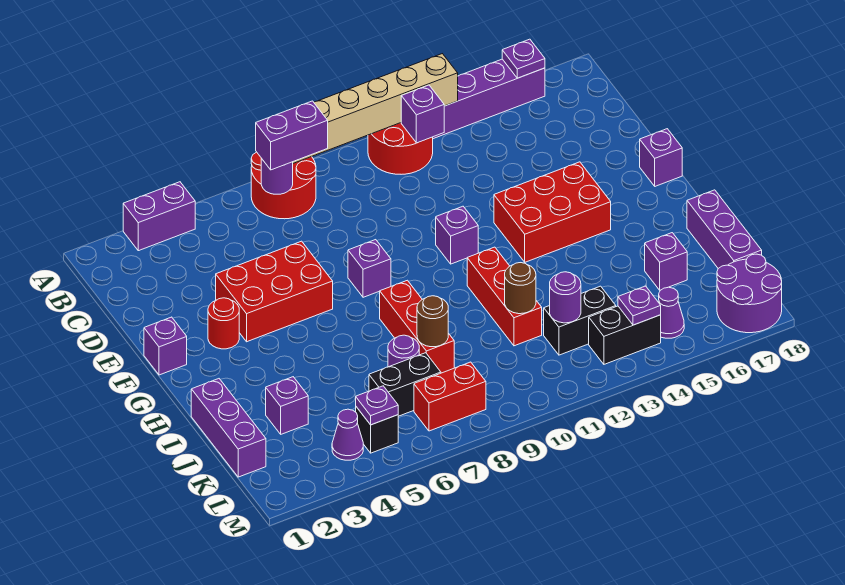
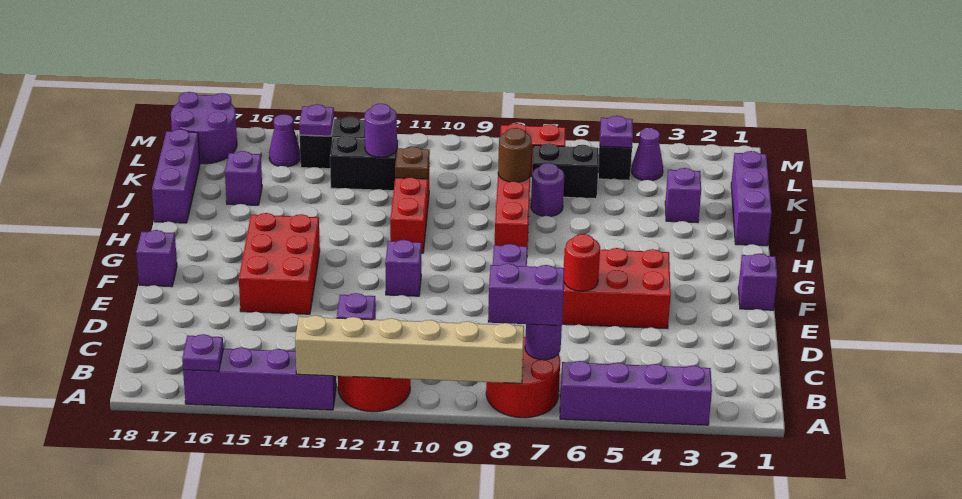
purple brick A3:A4 level 1 -> purple brick A3:A6 level 1
red round brick F3 level 1 -> red round brick E6 level 2
red brick F13:G15 level 1 -> red brick E14:G15 level 1
brown round brick J11 level 2 -> brown plate J11 level 2

